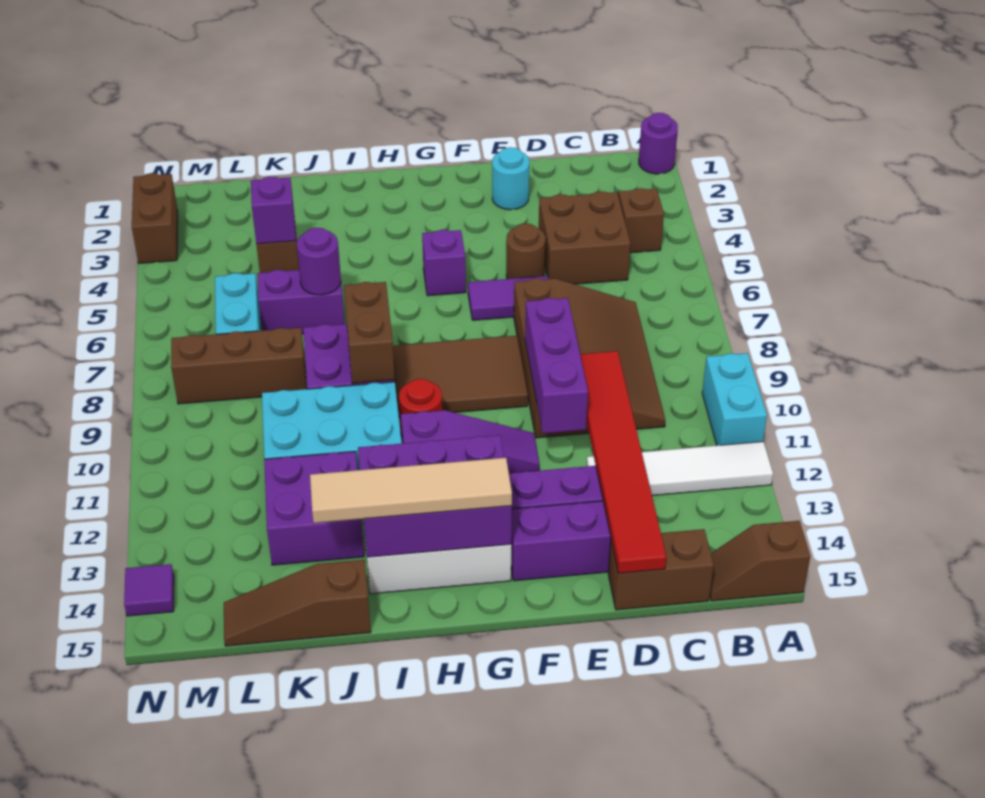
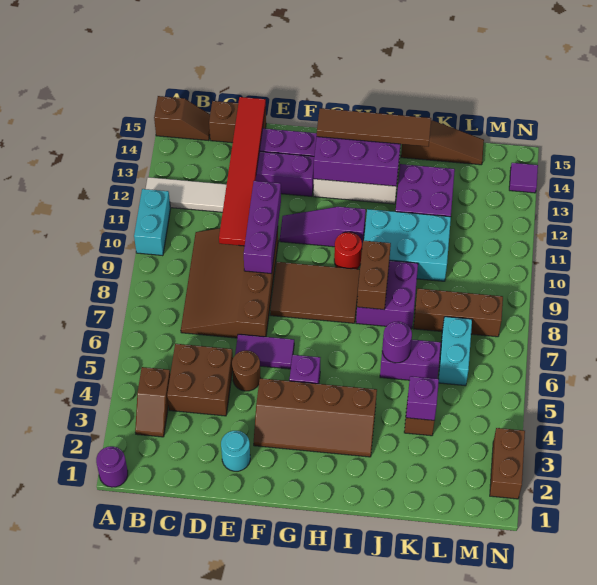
none -> brown slope F3:I4 level 1 top 4
tan tile G14:J14 level 3 -> brown tile G14:J14 level 3

